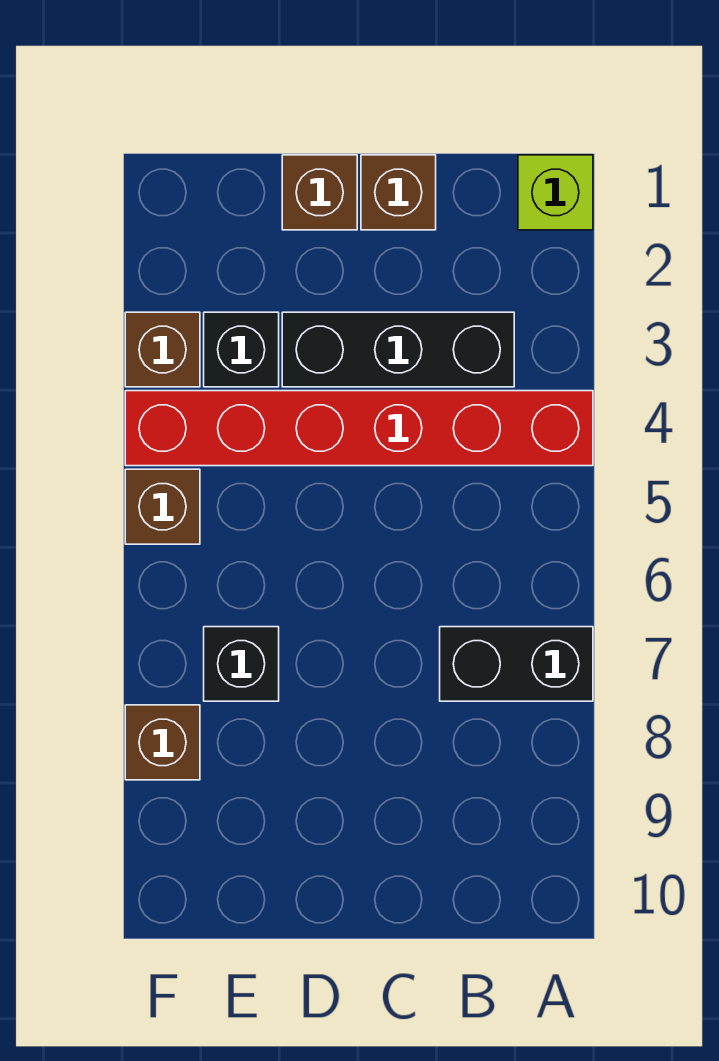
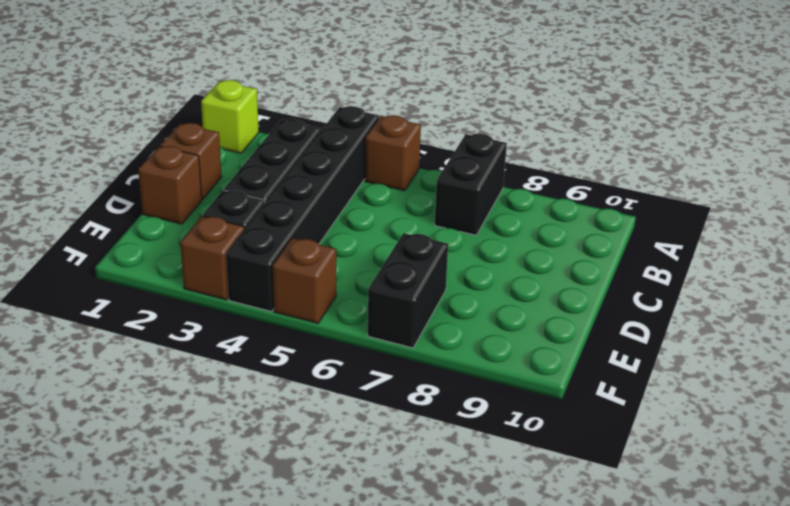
red brick A4:F4 level 1 -> black brick A4:F4 level 1
black brick E7 level 1 -> black brick E7:F7 level 1
brown brick F8 level 1 -> brown brick A5 level 1

